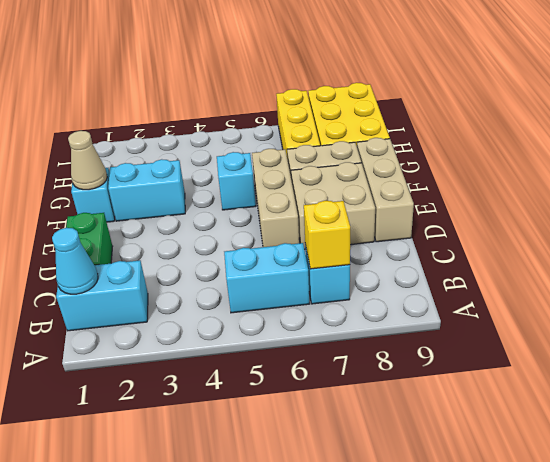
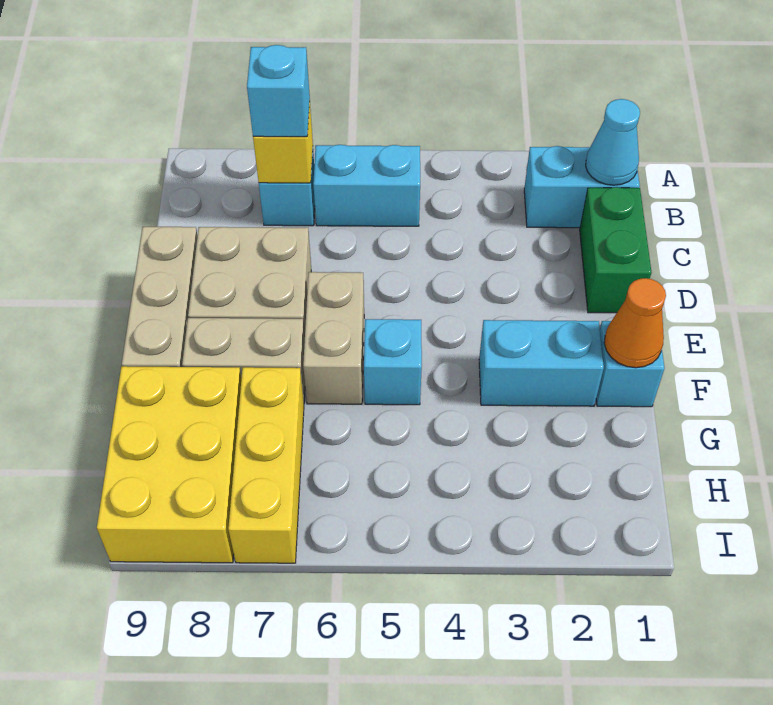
none -> cyan brick B7 level 3
tan brick D6:F6 level 1 -> tan brick E6:F6 level 1
tan cone F1 level 2 -> orange cone F1 level 2

